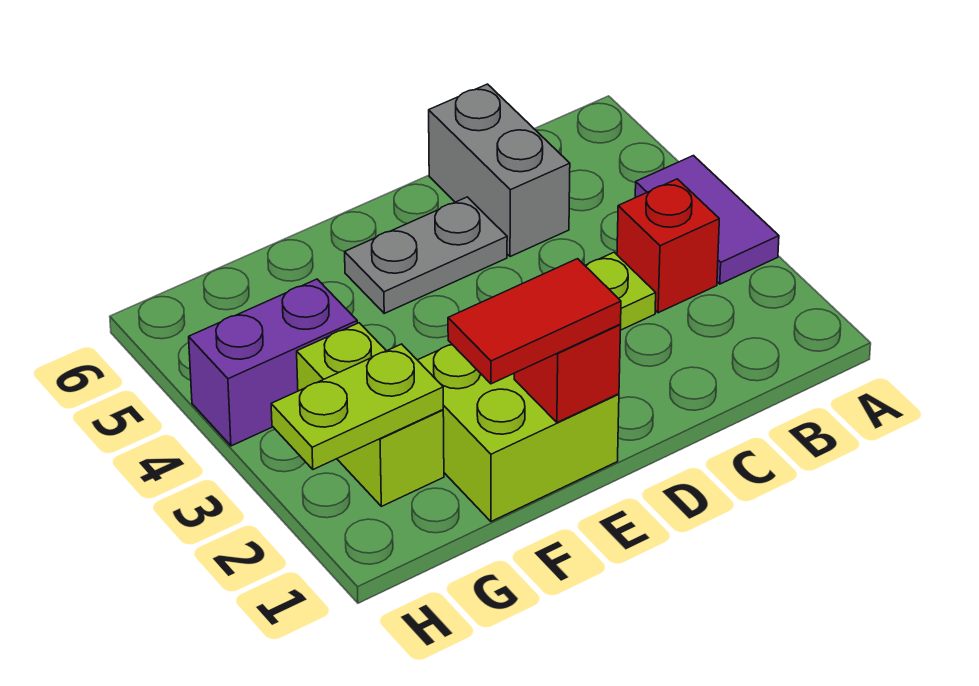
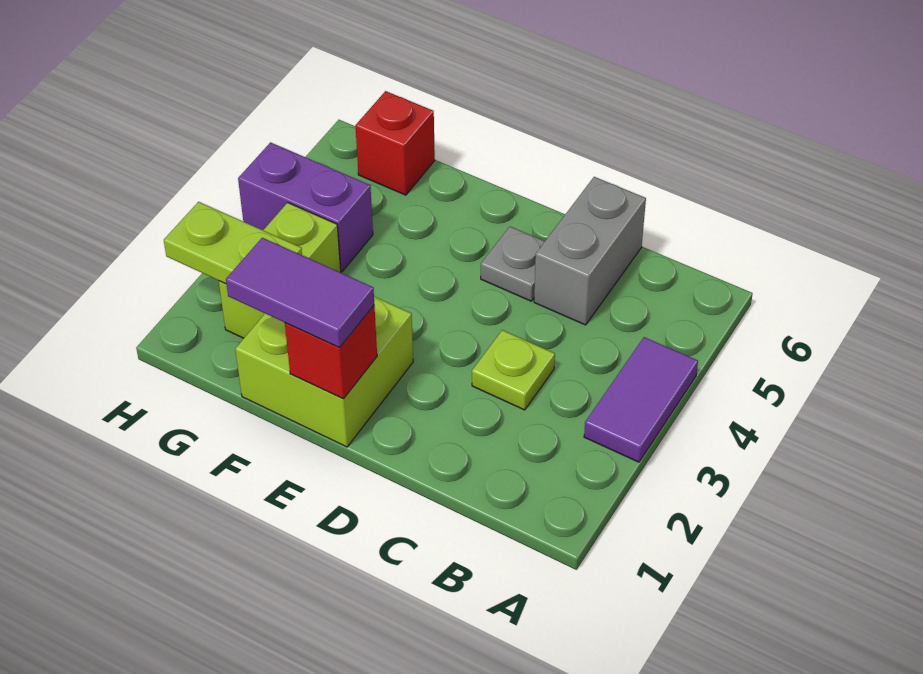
red brick B3 level 1 -> red brick G6 level 1
grey plate D5:E5 level 1 -> grey plate D5 level 1
red tile E1:F1 level 3 -> purple tile E1:F1 level 3

